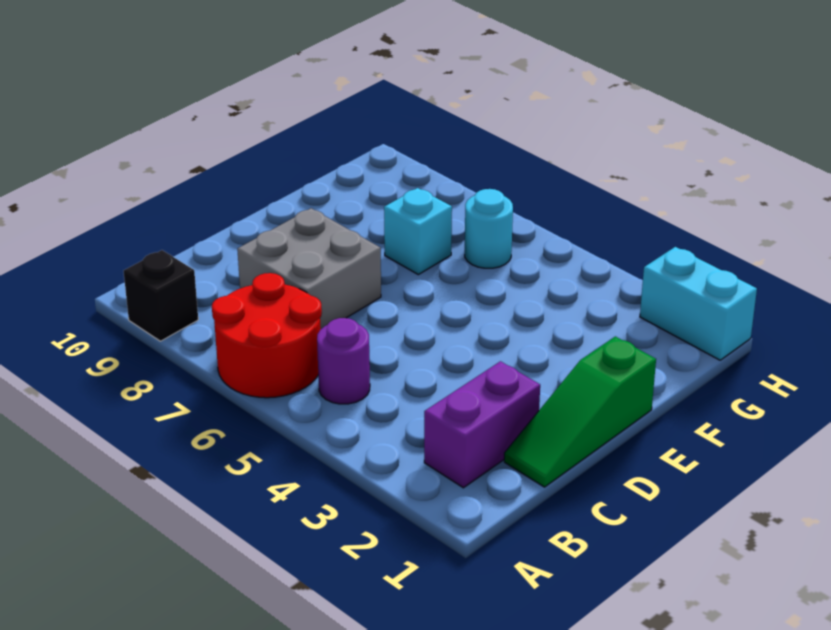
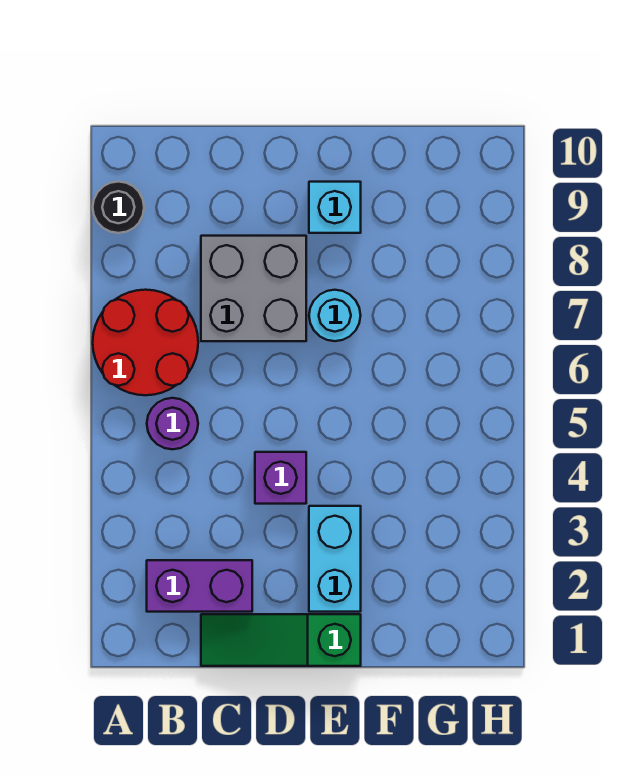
black brick A9 level 1 -> black round brick A9 level 1
none -> purple brick D4 level 1
cyan brick F7 level 1 -> cyan brick E9 level 1
cyan round brick G6 level 1 -> cyan round brick E7 level 1
cyan brick H1:H2 level 1 -> cyan brick E2:E3 level 1

